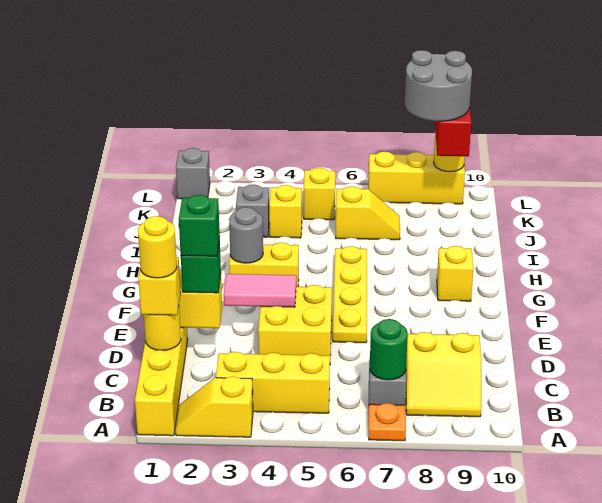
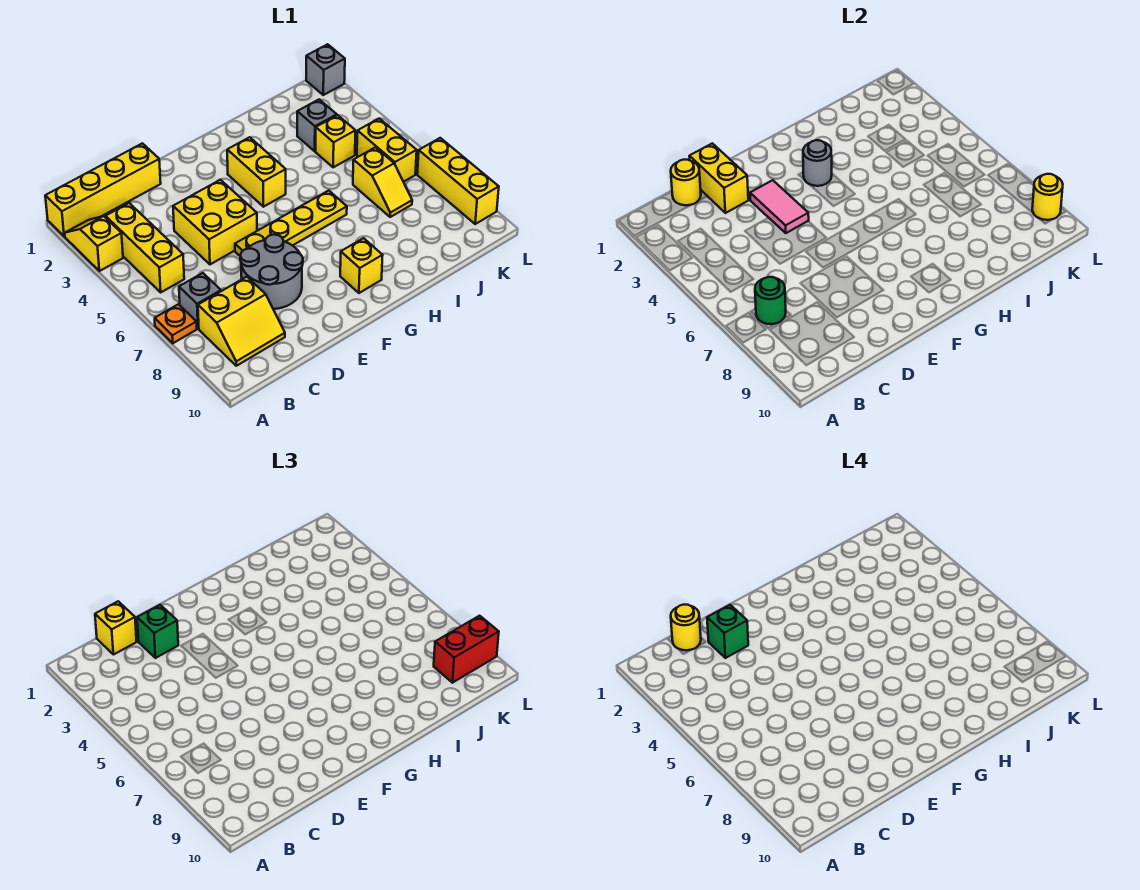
yellow slope B8:C9 level 1 top C -> yellow slope B8:C9 level 1 top 8
yellow brick K5 level 1 -> yellow brick K5:K6 level 1
grey round brick K8:L9 level 4 -> grey round brick D7:E8 level 1

